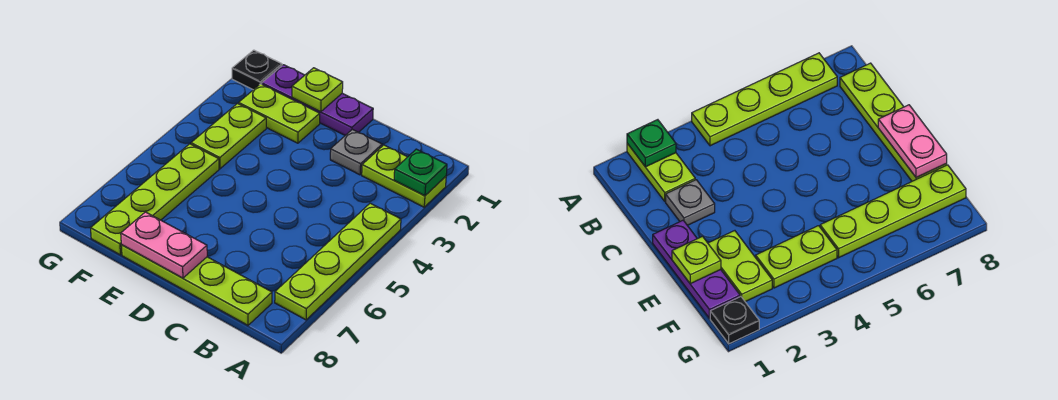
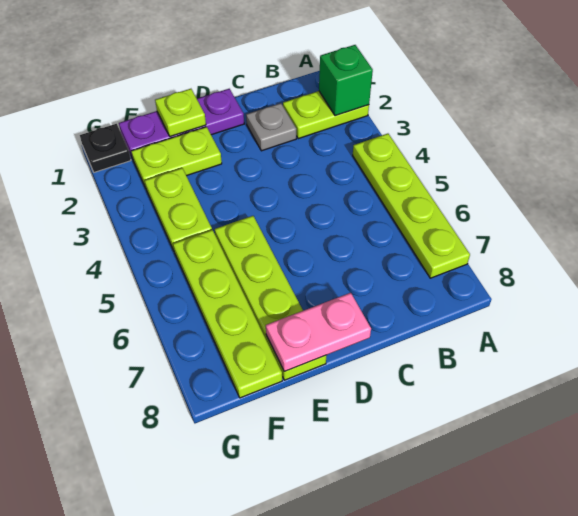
green plate A2 level 2 -> green brick A2 level 2
lime plate B8:E8 level 1 -> lime plate E5:E8 level 1

